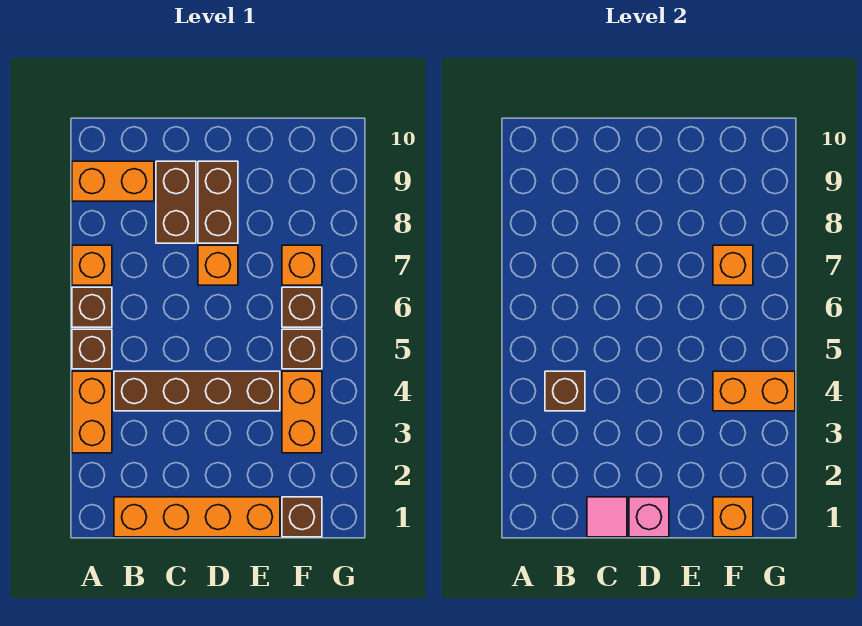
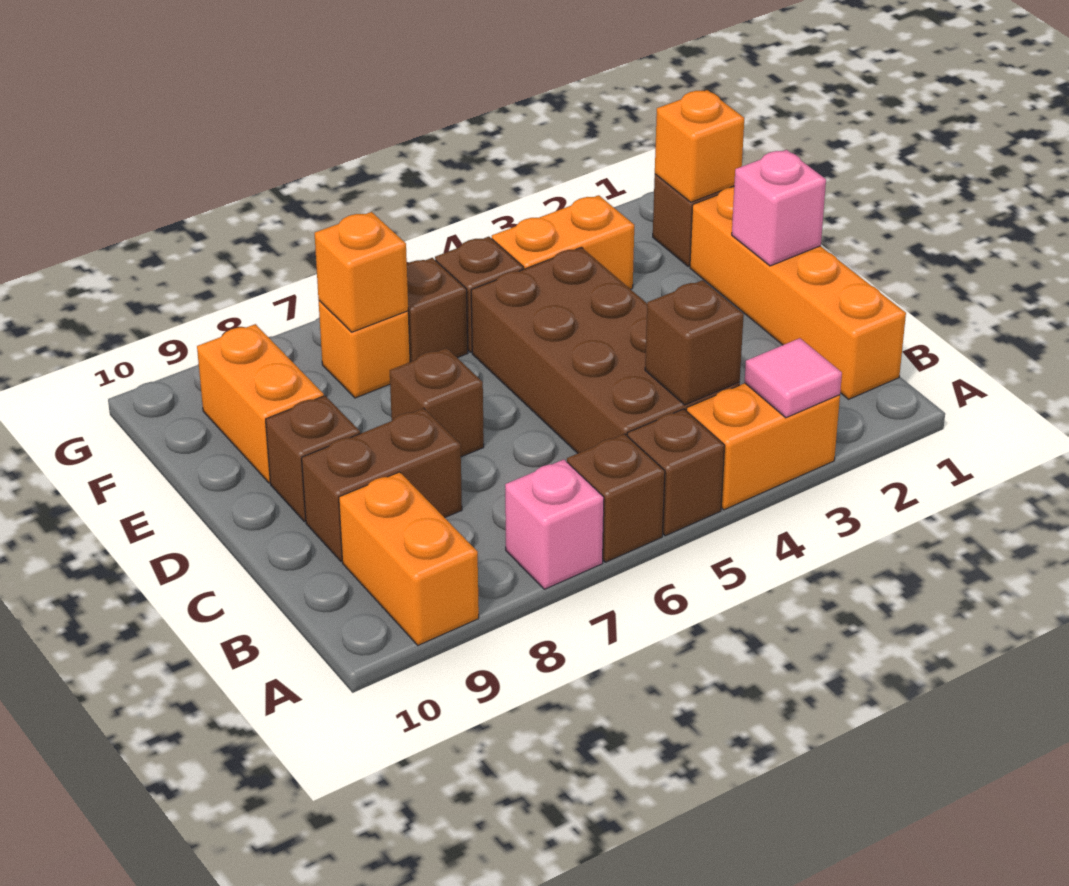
orange brick A7 level 1 -> pink brick A7 level 1
brown brick B4:E4 level 1 -> brown brick B4:E5 level 1
pink tile C1 level 2 -> pink tile A3 level 2
orange brick D7 level 1 -> brown brick D7 level 1
brown brick D8:D9 level 1 -> brown brick D9 level 1
orange brick F4:G4 level 2 -> orange brick E9:F9 level 1

